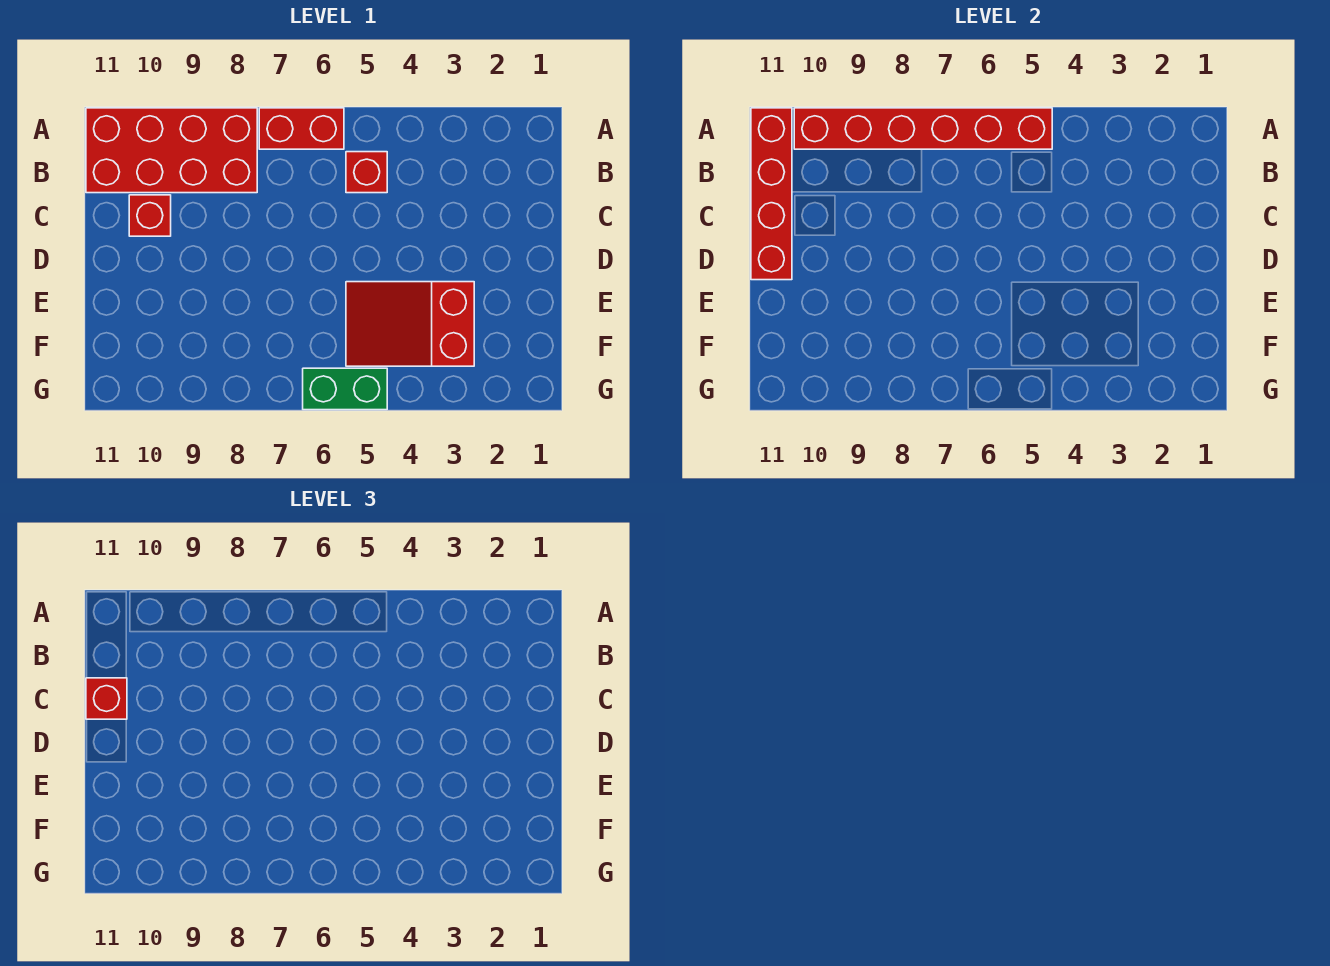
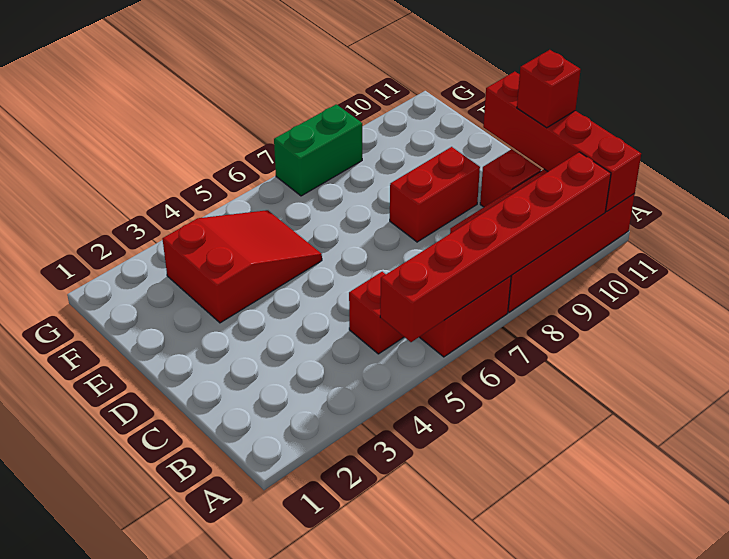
none -> red brick D8:D9 level 1
green brick G5:G6 level 1 -> green brick G7:G8 level 1

